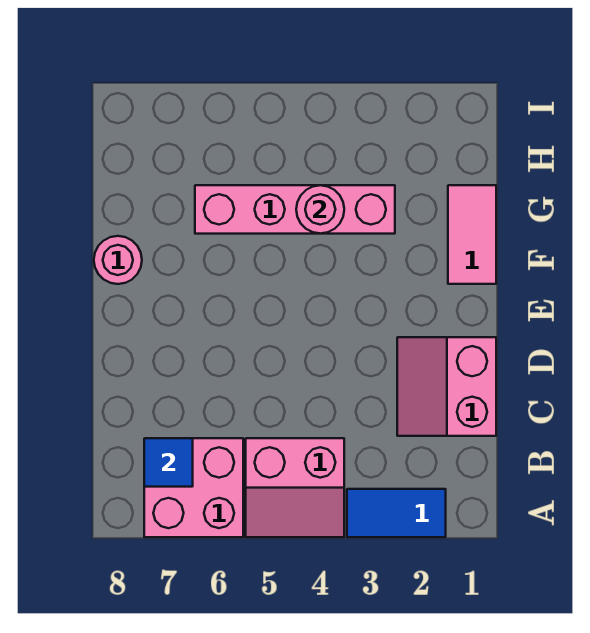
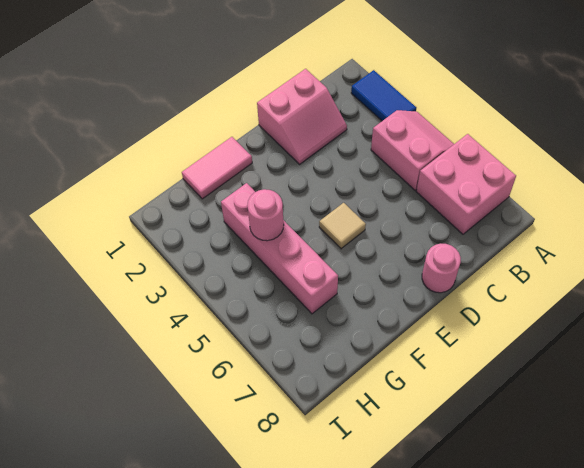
blue tile B7 level 2 -> none
none -> tan tile E5 level 1
pink round brick F8 level 1 -> pink round brick D8 level 1

